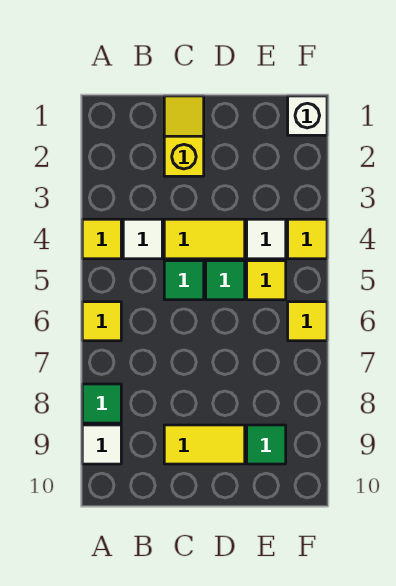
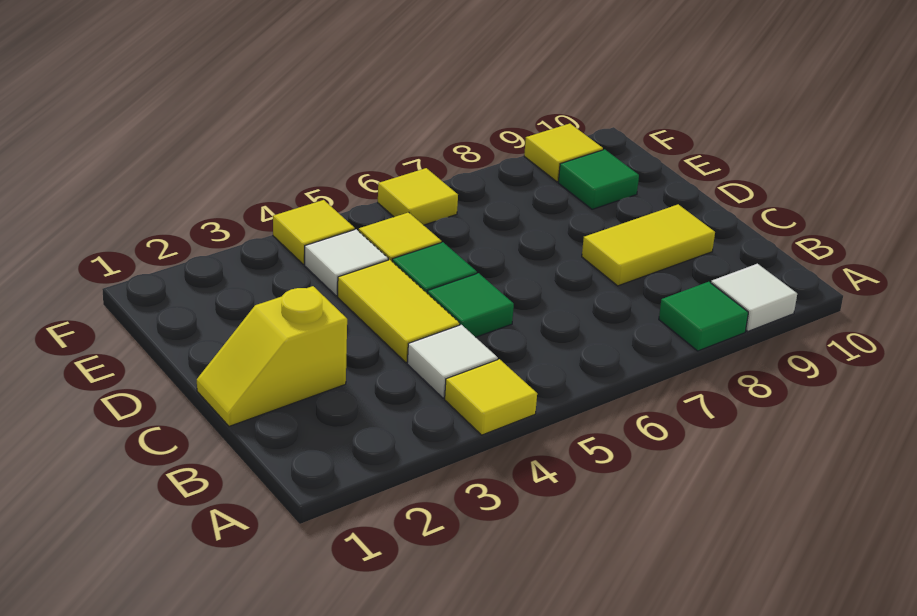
yellow tile A6 level 1 -> yellow tile F9 level 1
yellow tile C9:D9 level 1 -> yellow tile C8:C9 level 1
white brick F1 level 1 -> none

